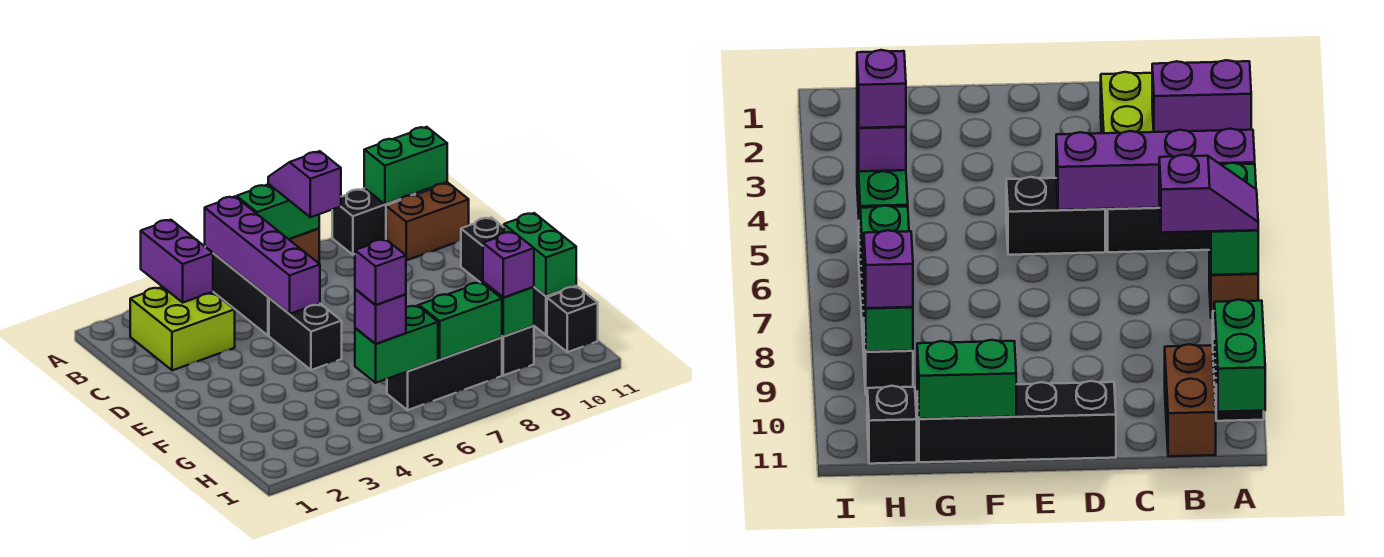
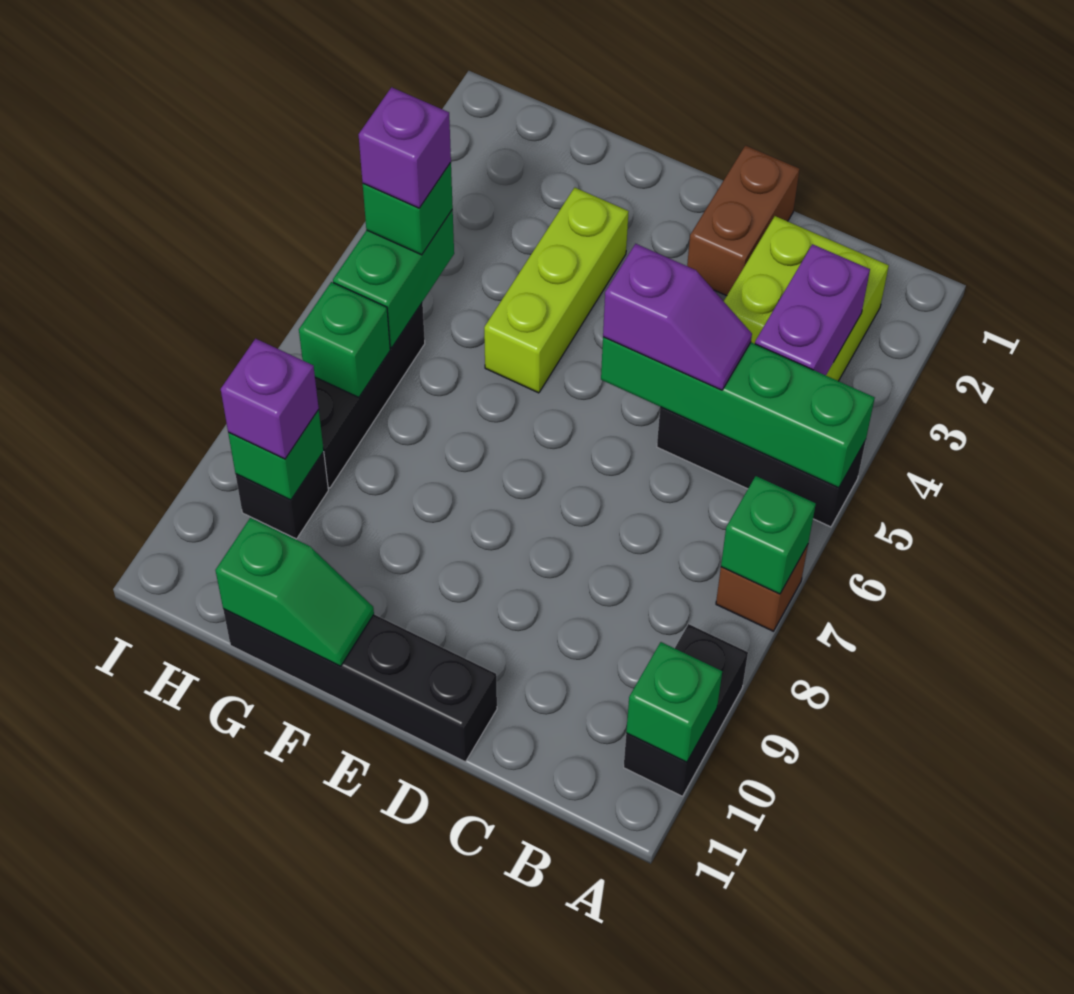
purple brick A3:B3 level 2 -> purple brick B3:B4 level 2
purple brick A5:D5 level 2 -> green brick A5:D5 level 2
green brick A6:A7 level 2 -> green brick A7 level 2
purple slope A7:B7 level 3 top B -> purple slope C5:D5 level 3 top D
green brick A10:A11 level 2 -> green brick A10 level 2
brown brick B10:B11 level 1 -> brown brick D1:D2 level 1
black brick D5:E5 level 1 -> none
none -> lime brick F3:F5 level 1
green brick F11:G11 level 2 -> green slope F11:G11 level 2 top G
purple brick H5 level 3 -> green brick H5 level 3
green brick H7:H8 level 2 -> green brick H7 level 2
black brick H11 level 1 -> none

